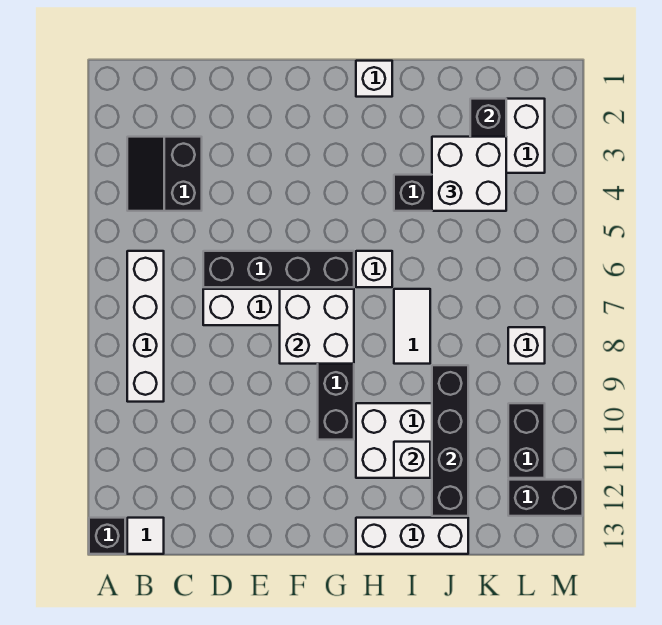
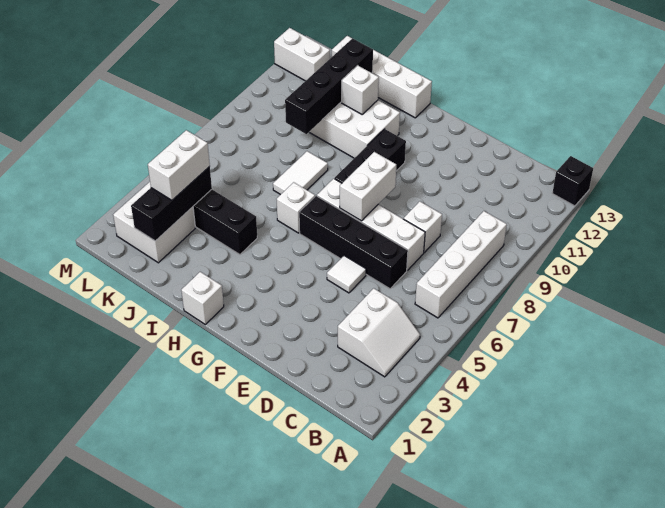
black slope B3:C4 level 1 top C -> white slope B3:C4 level 1 top C
white tile B13 level 1 -> white tile E5 level 1
white brick F7:G8 level 2 -> white brick F7:F8 level 2
white brick H13:J13 level 1 -> white brick H13:K13 level 1
white brick J3:K4 level 3 -> white brick K3:K4 level 3
white brick L8 level 1 -> white brick D8 level 1
black brick L10:L11 level 1 -> none
black brick L12:M12 level 1 -> white brick L12:M12 level 1

